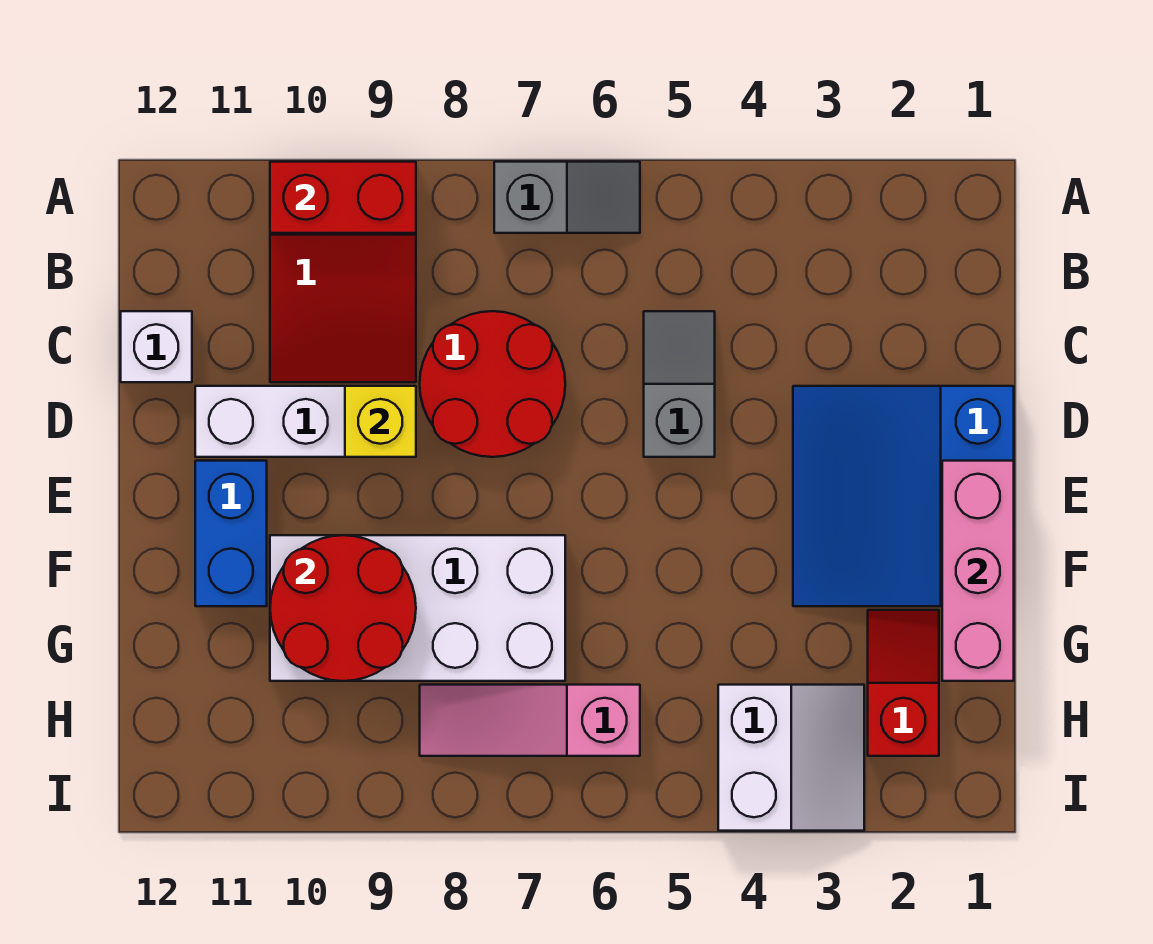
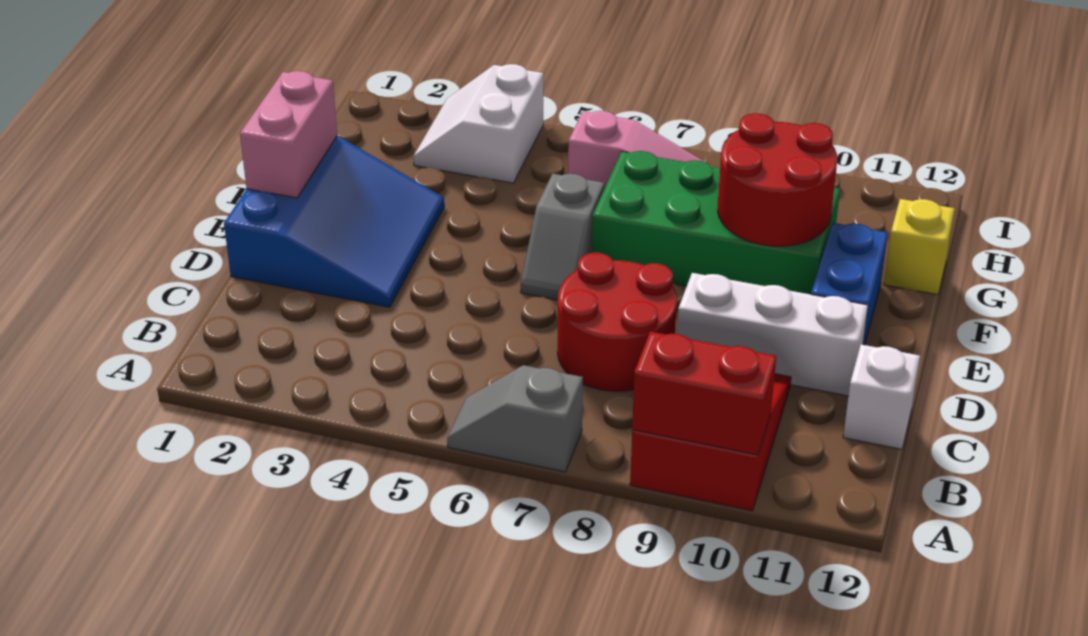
grey slope C5:D5 level 1 top D -> grey slope E6:F6 level 1 top F
yellow brick D9 level 2 -> yellow brick G12 level 1
pink brick E1:G1 level 2 -> pink brick E1:F1 level 2
white brick F7:G10 level 1 -> green brick F7:G10 level 1
red slope G2:H2 level 1 top H -> none

